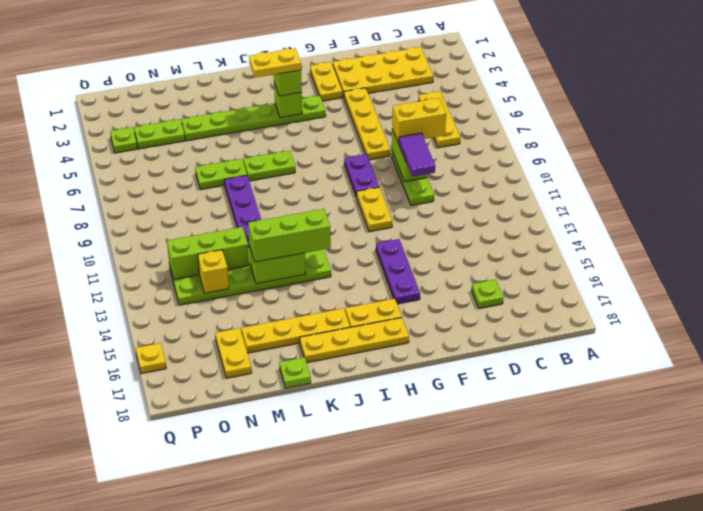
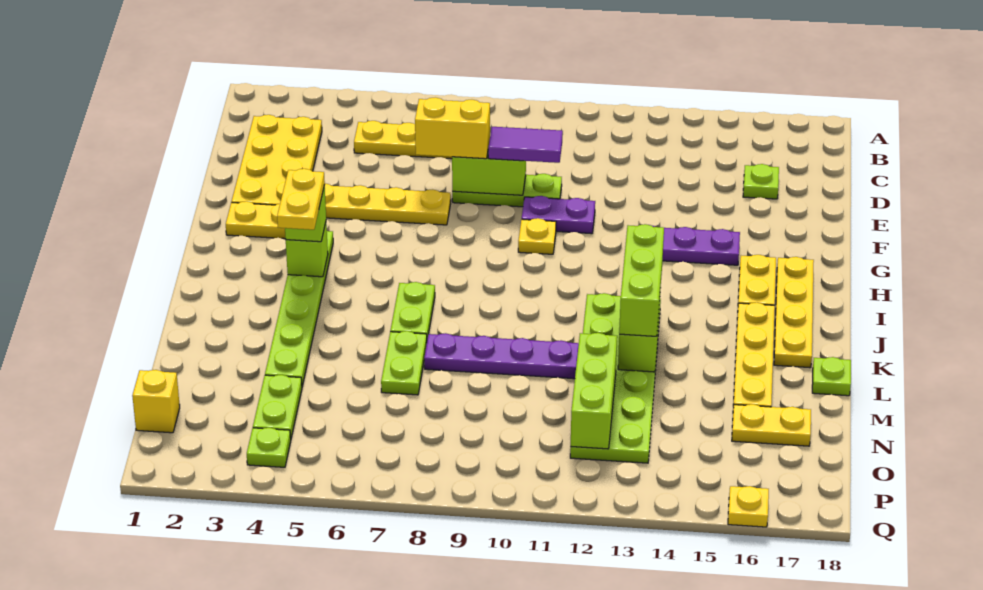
yellow brick D8:E8 level 3 -> yellow brick E7:E8 level 3
purple plate G8:G9 level 1 -> purple plate F10:F11 level 1
yellow plate G10:G11 level 1 -> yellow plate G10 level 1
yellow brick N13 level 2 -> yellow brick O1 level 1

